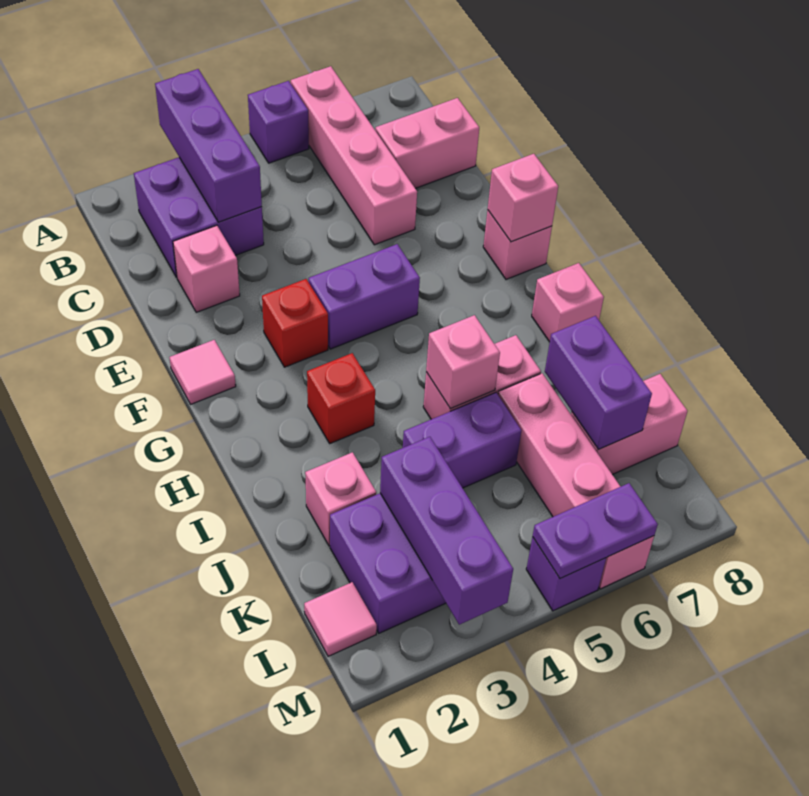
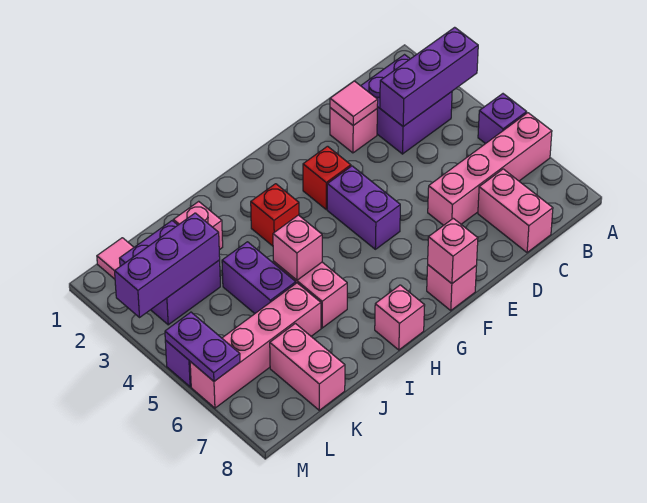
pink tile F1 level 1 -> pink tile D2 level 2
purple brick J7:K7 level 2 -> none

